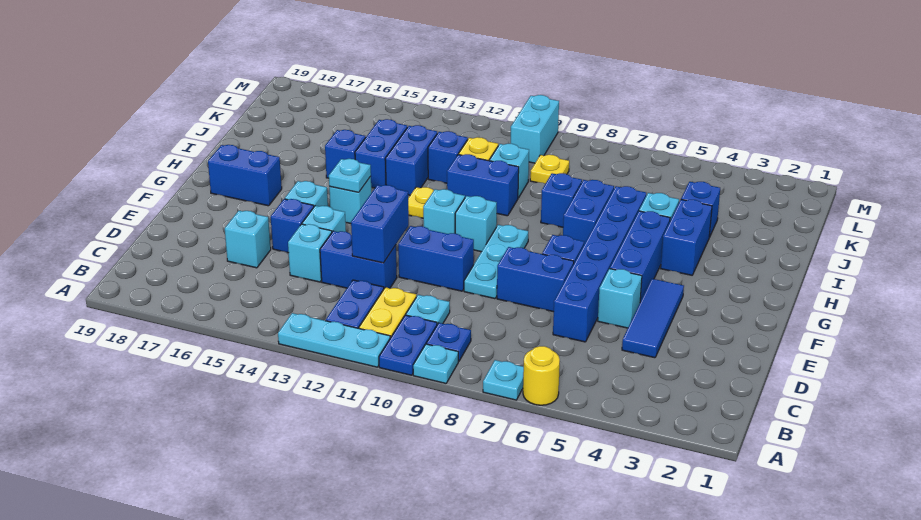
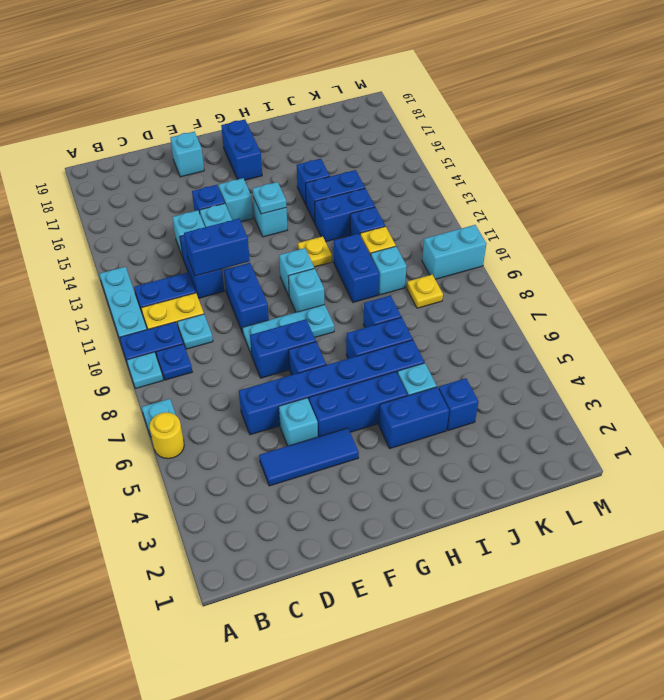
cyan brick D16 level 1 -> cyan brick E18 level 1
blue brick E7:E8 level 1 -> blue brick E8:F8 level 1

